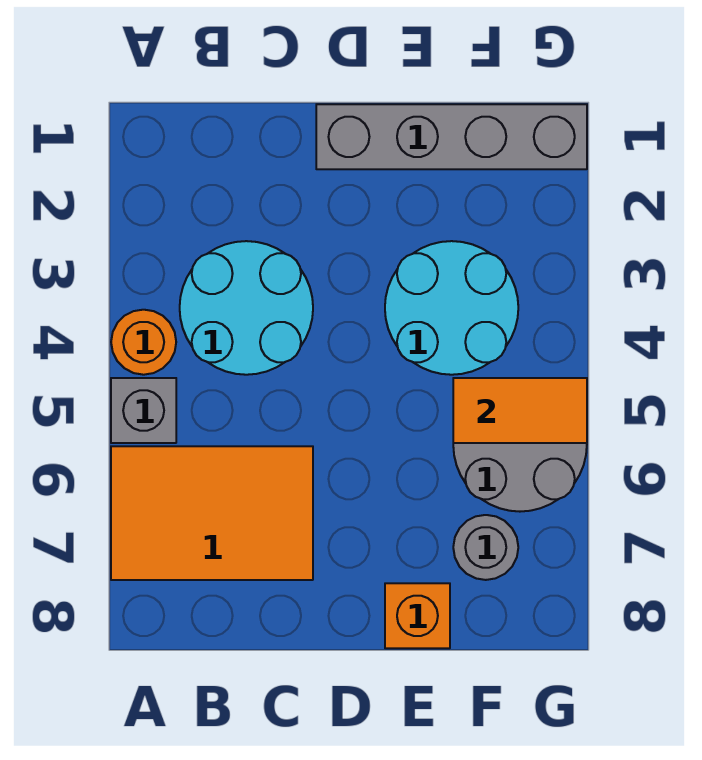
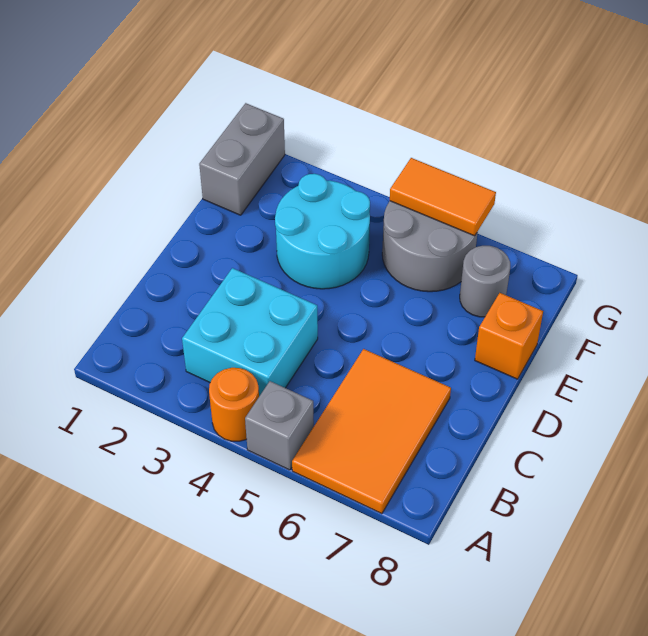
cyan round brick B3:C4 level 1 -> cyan brick B3:C4 level 1
grey brick D1:G1 level 1 -> grey brick F1:G1 level 1
orange tile F5:G5 level 2 -> orange tile G5:G6 level 2

